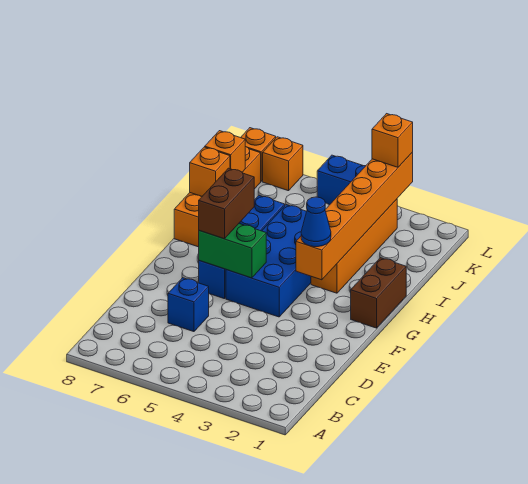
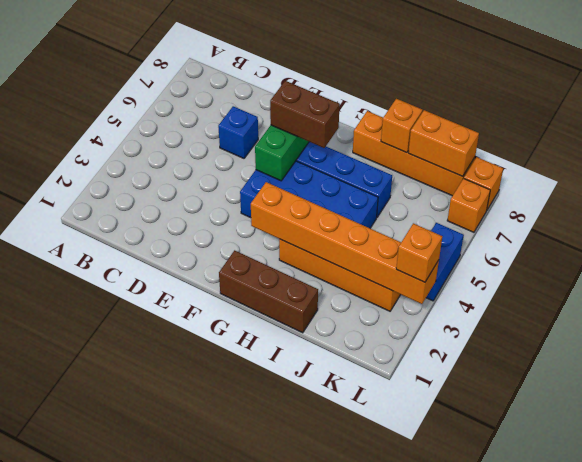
brown brick G1:H1 level 1 -> brown brick G1:I1 level 1
blue cone G3 level 3 -> none
orange brick J8 level 2 -> orange brick J8:K8 level 2

